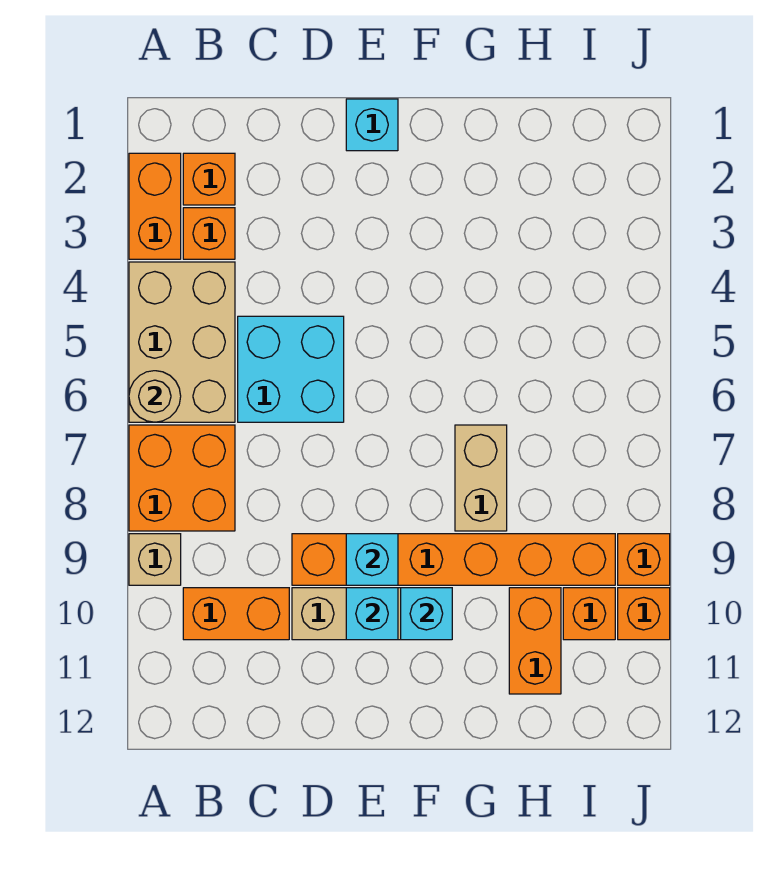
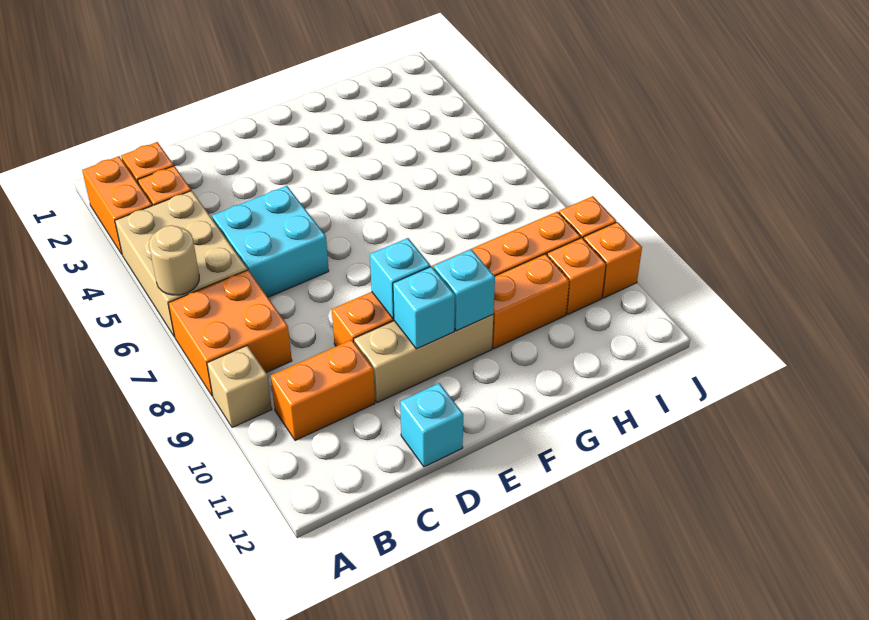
cyan brick E1 level 1 -> cyan brick D12 level 1
tan brick G7:G8 level 1 -> none
orange brick H10:H11 level 1 -> orange brick G10:H10 level 1

